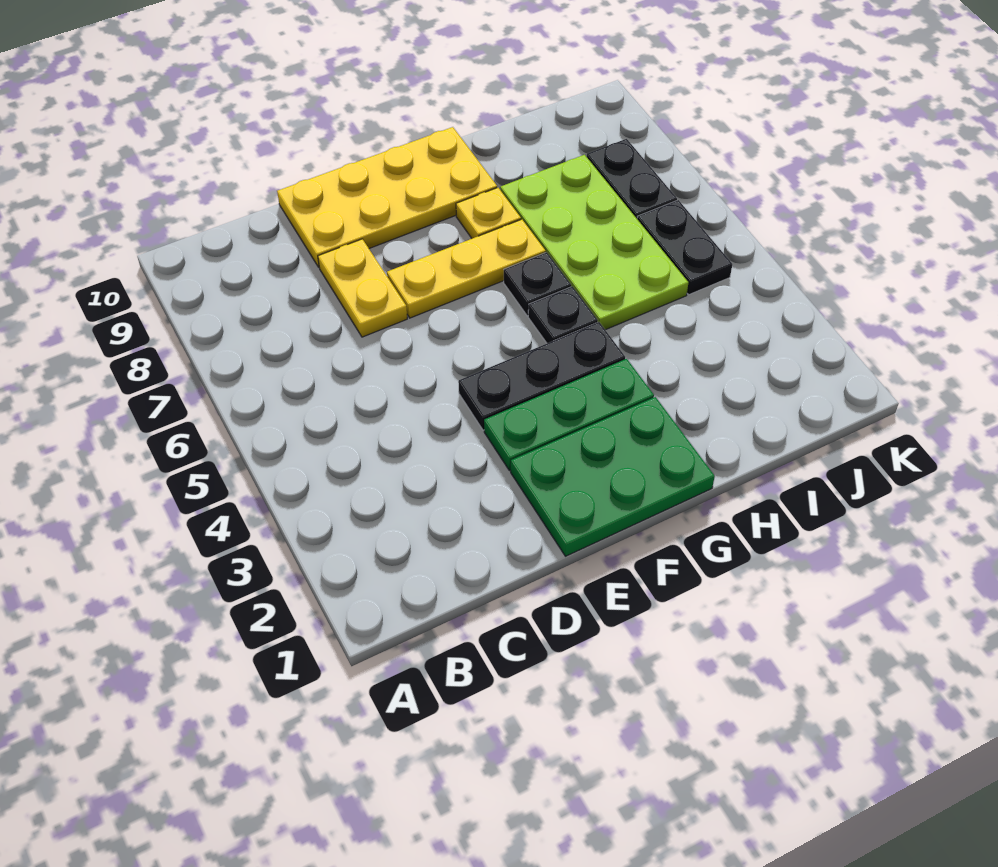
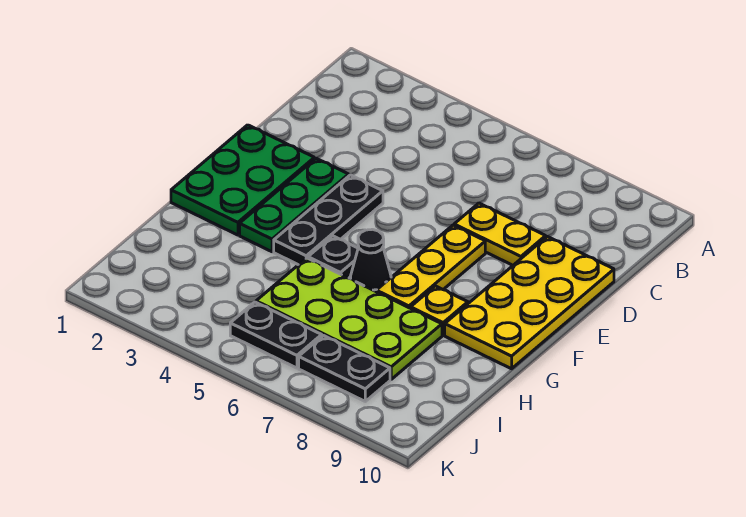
black plate G6 level 1 -> black cone G6 level 1

